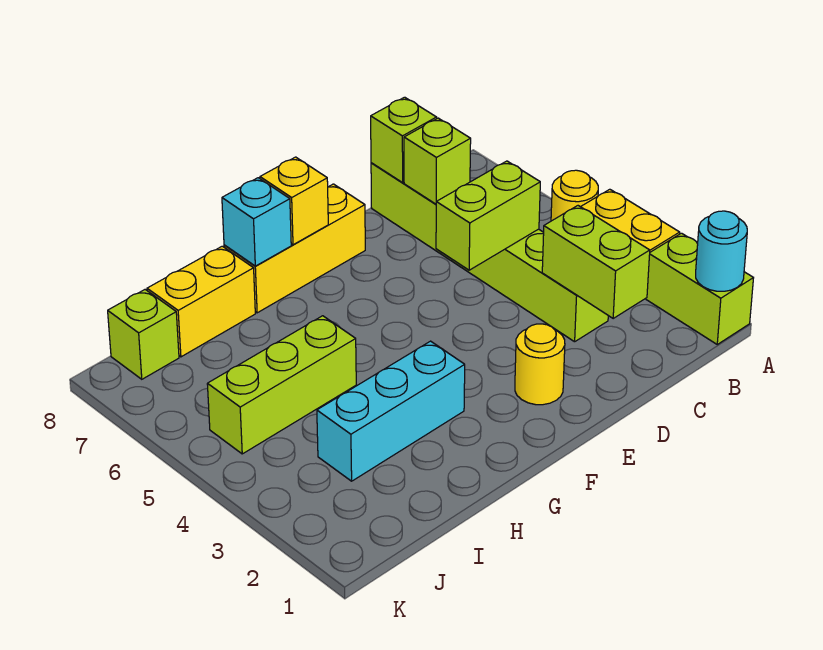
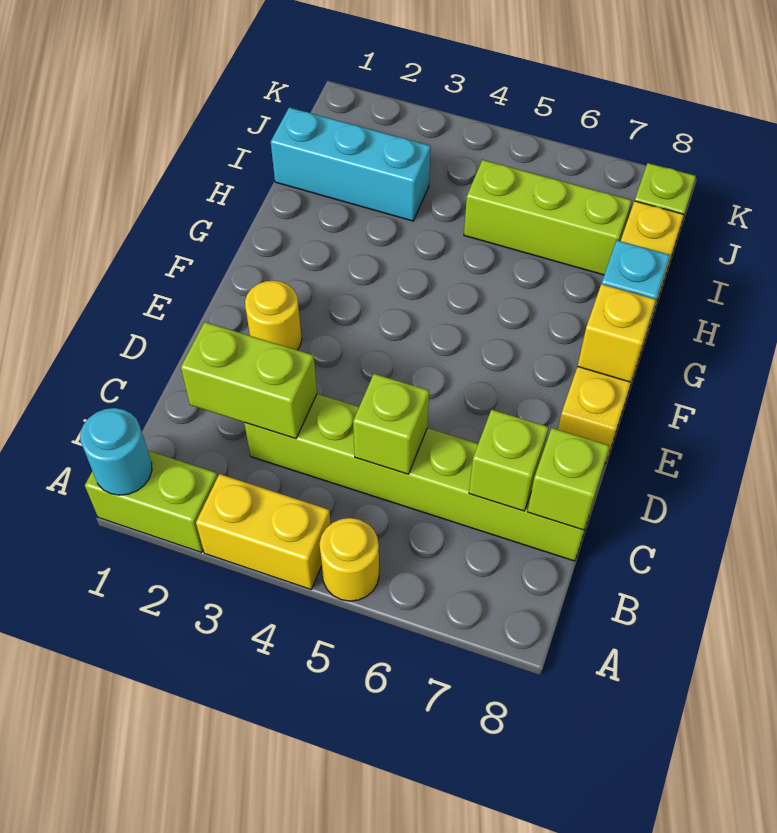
lime brick C5:D5 level 2 -> lime brick C5 level 2
cyan brick G3:I3 level 1 -> cyan brick I1:I3 level 1
lime brick H5:J5 level 1 -> lime brick I5:I7 level 1

